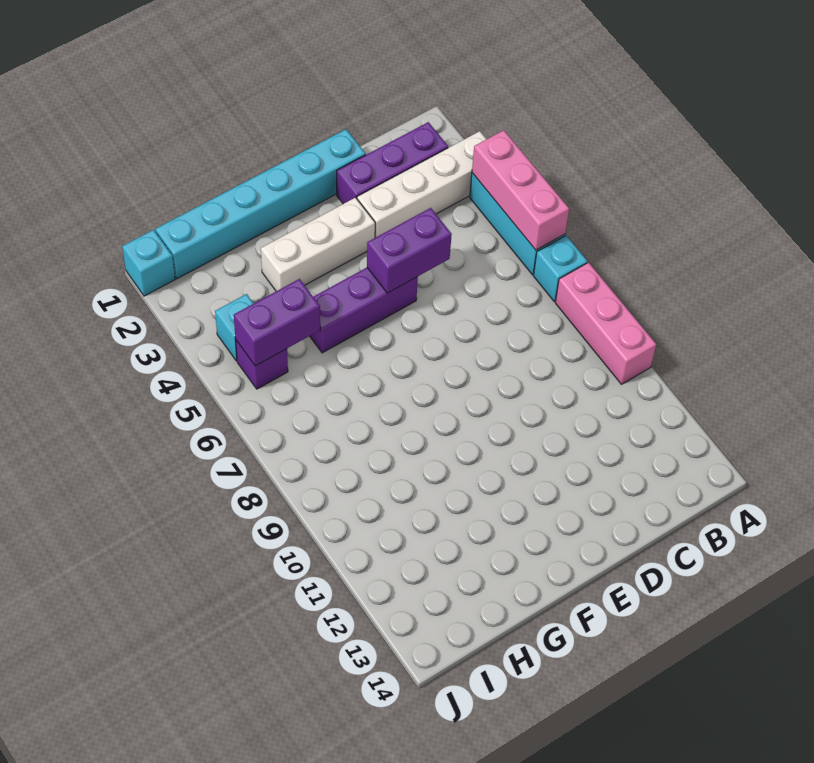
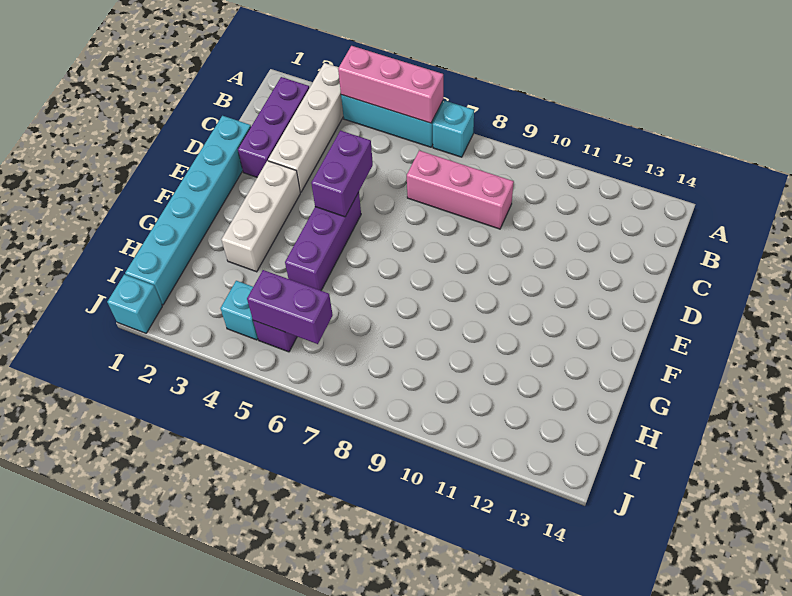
pink brick A8:A10 level 1 -> pink brick C7:C9 level 1
purple brick H5:I5 level 2 -> purple brick I5:I6 level 2

